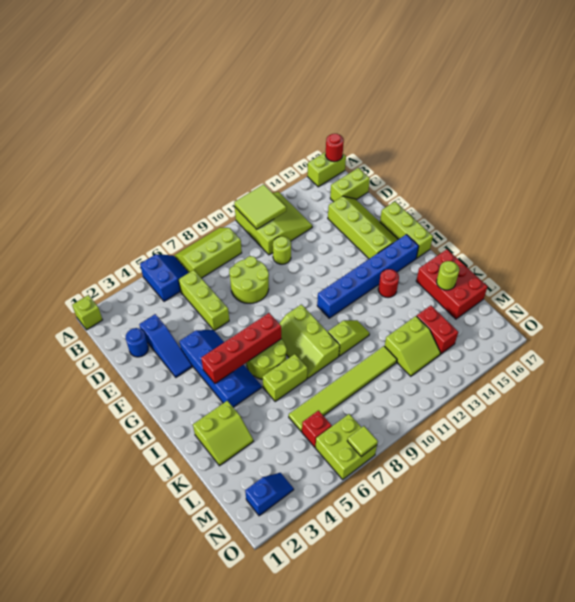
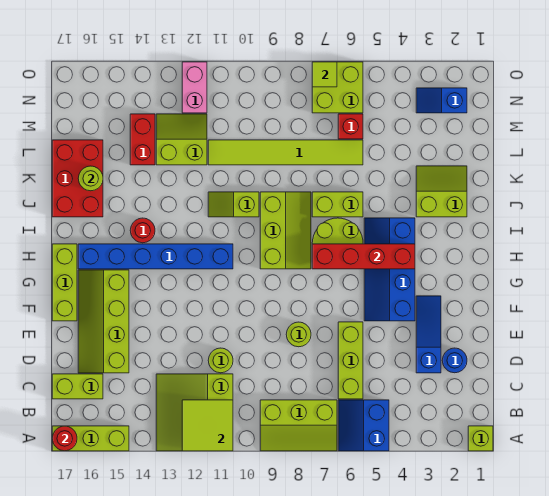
lime brick A16:A17 level 1 -> lime brick A15:A17 level 1
lime round brick D8:E9 level 1 -> lime round brick E8 level 1
none -> pink brick N12:O12 level 1

